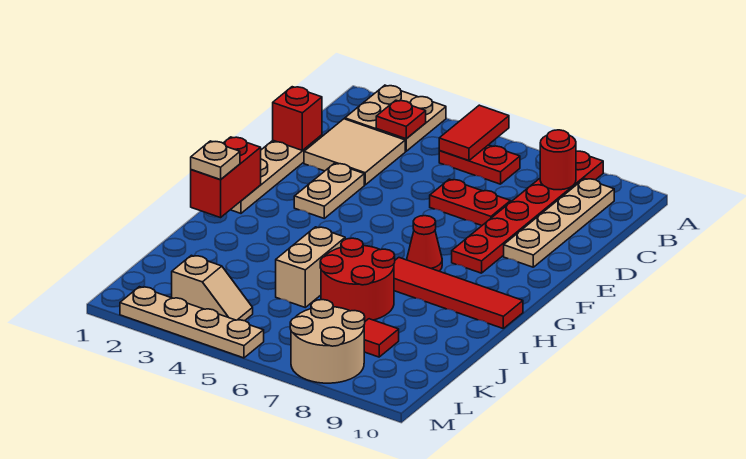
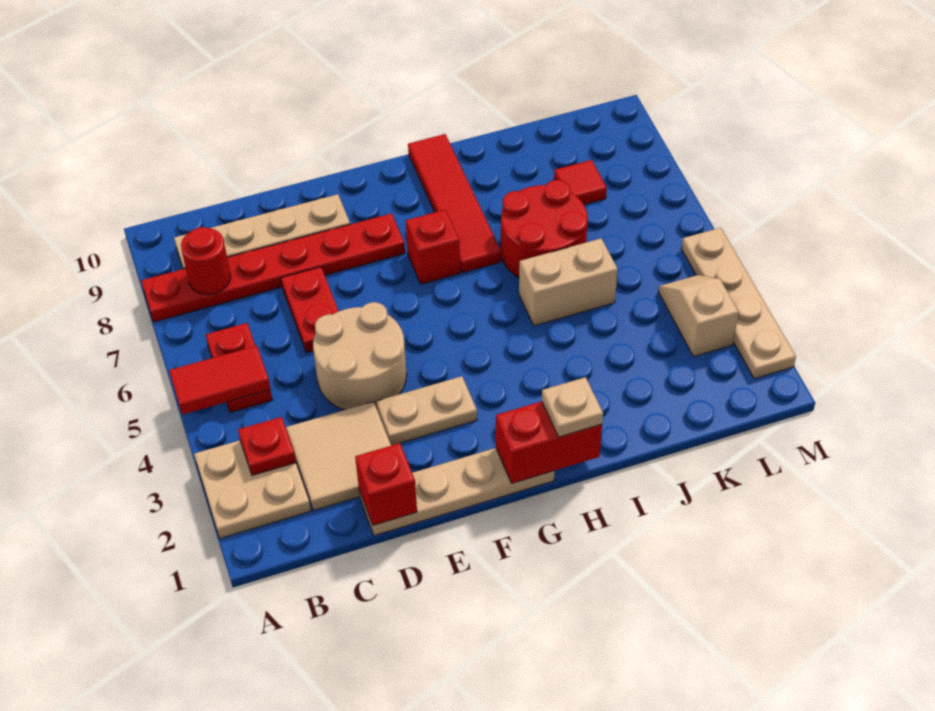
red cone G7 level 1 -> red brick G7 level 1
tan round brick L7:M8 level 1 -> tan round brick D4:E5 level 1

